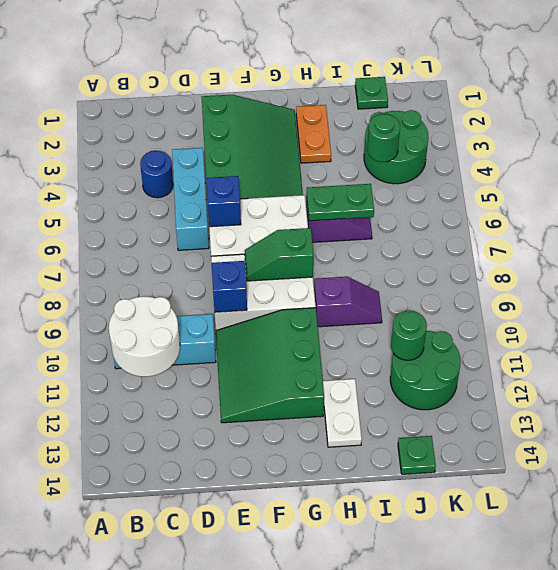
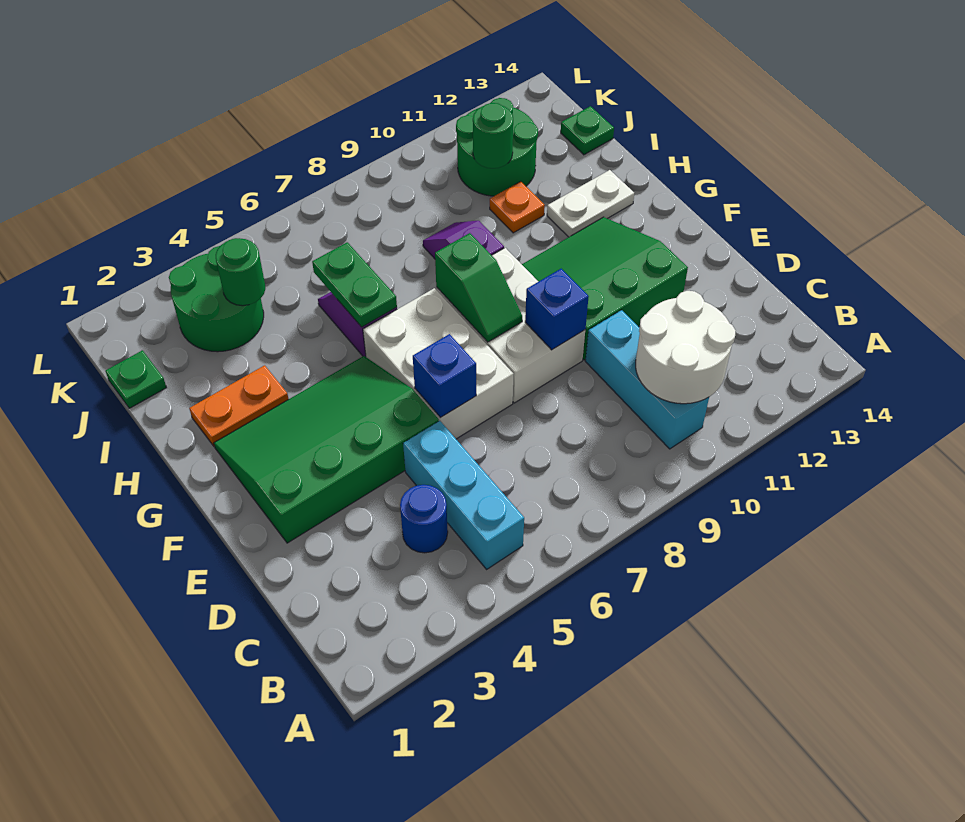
cyan brick D4:D6 level 1 -> cyan brick B5:D5 level 1
green slope E10:G12 level 1 top G -> green slope E10:G12 level 1 top E
none -> orange plate I11 level 1

